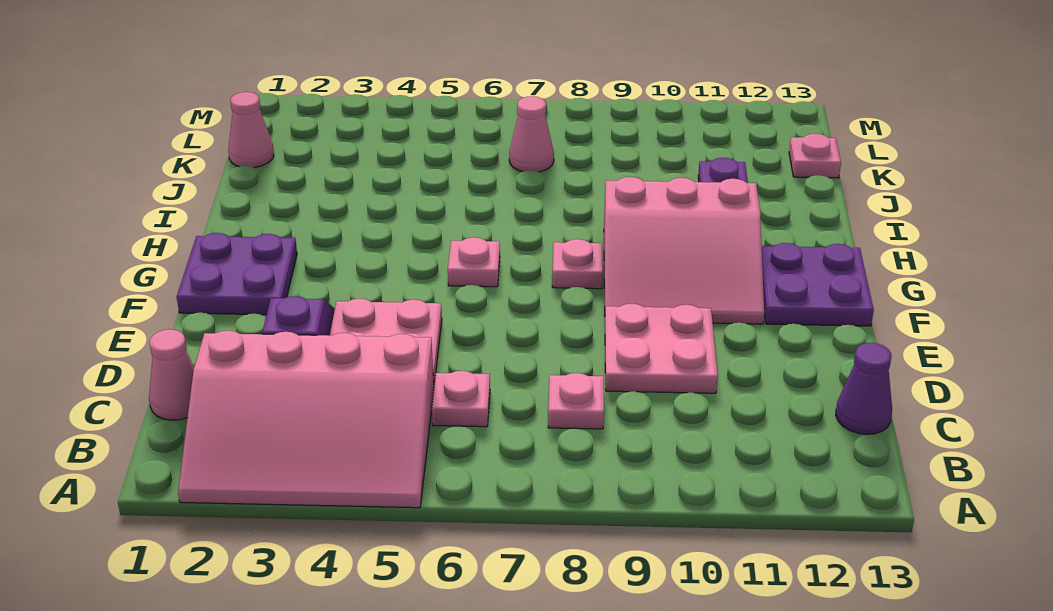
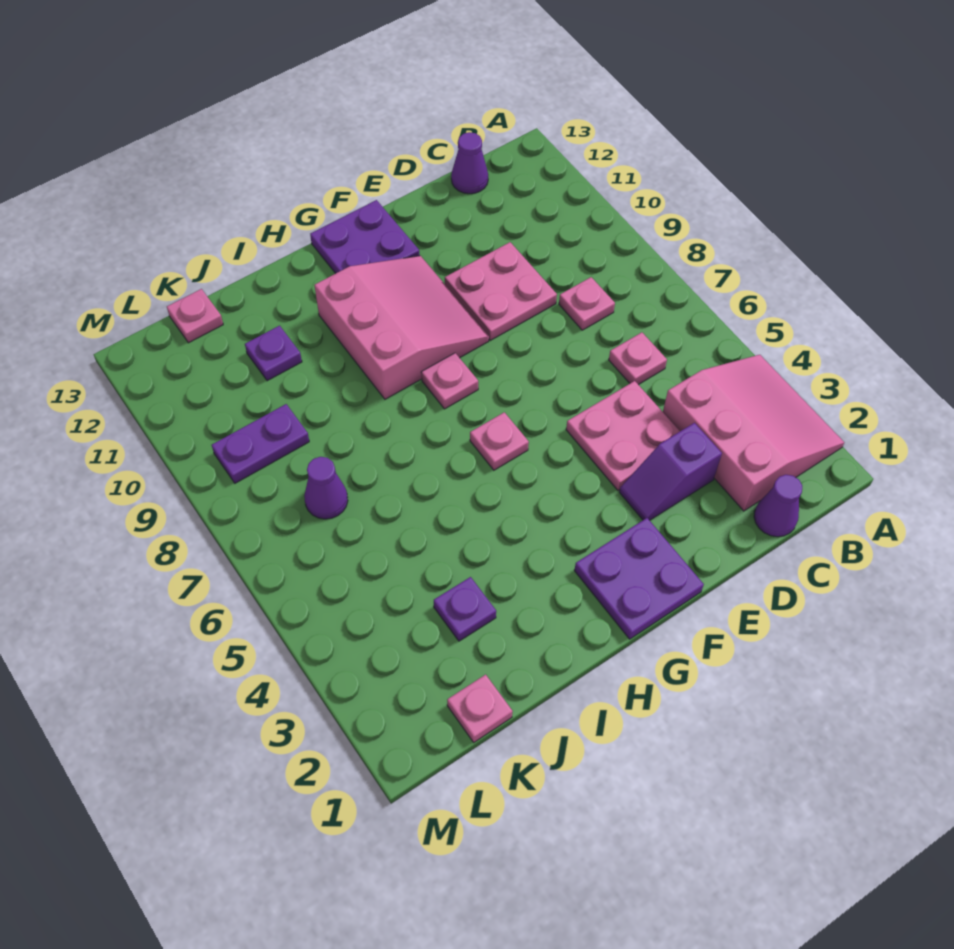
pink slope A2:C5 level 1 top C -> pink slope A2:C4 level 1 top C
pink cone C1 level 1 -> purple cone C1 level 1
none -> purple plate J3 level 1
pink cone K1 level 1 -> pink plate K1 level 1
pink cone K7 level 1 -> purple cone K7 level 1
none -> purple plate K9:L9 level 1

